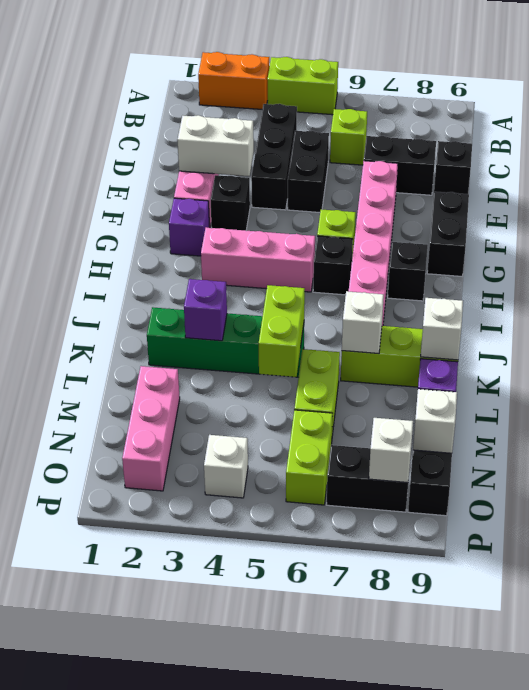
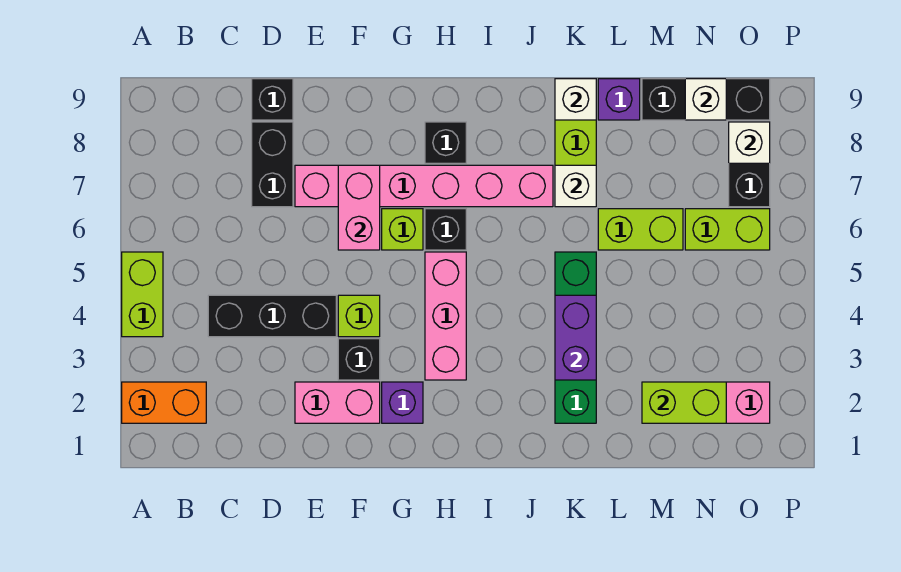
orange brick A2:A3 level 1 -> orange brick A2:B2 level 1
lime brick C6 level 1 -> lime brick F4 level 1
black brick D5:E5 level 1 -> none
white brick E2:E3 level 2 -> none
none -> pink brick F6:F7 level 2
black brick F9:G9 level 1 -> none
purple brick K3 level 2 -> purple brick K3:K4 level 2
lime brick K5:L5 level 2 -> lime brick M2:N2 level 2
white brick O4 level 1 -> none

